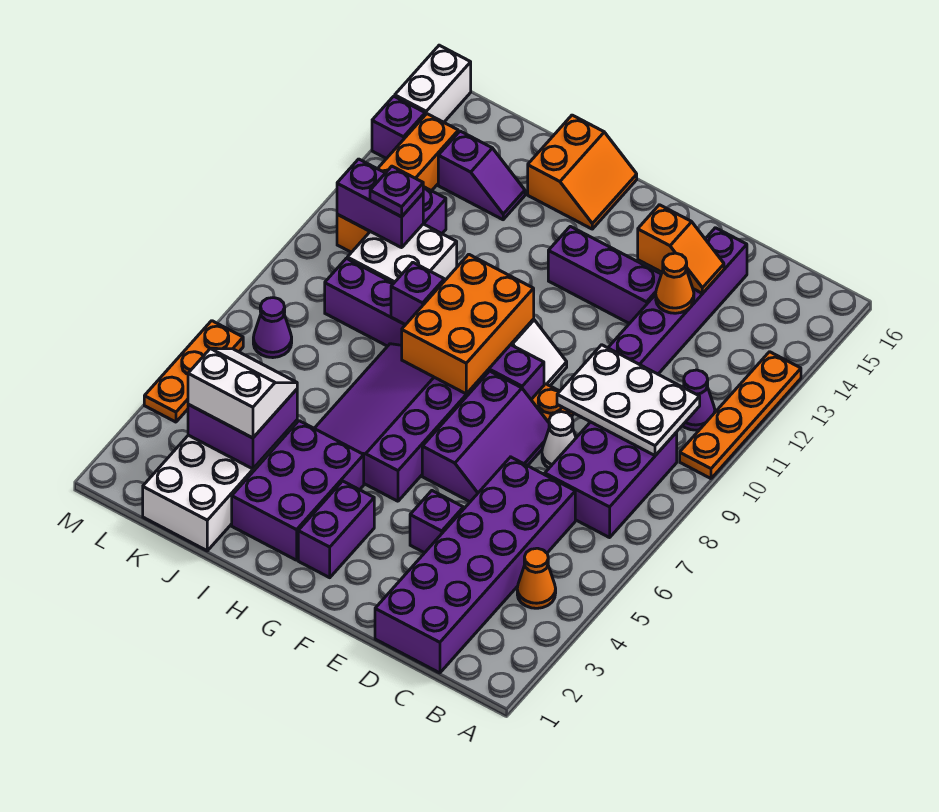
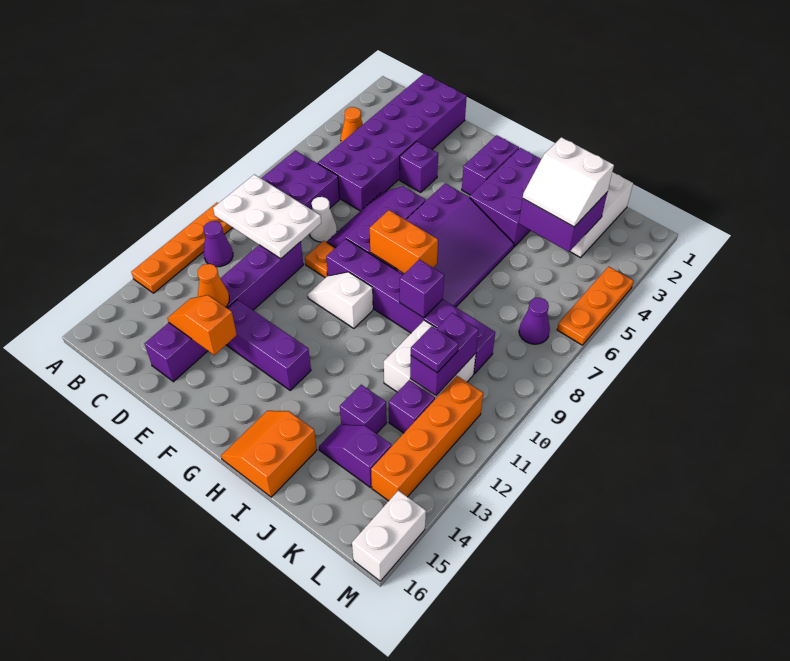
orange brick G8:H10 level 2 -> orange brick G8:H8 level 2
purple brick K11:L11 level 2 -> purple brick K10:K11 level 2
purple brick M14 level 1 -> purple brick J13 level 1

